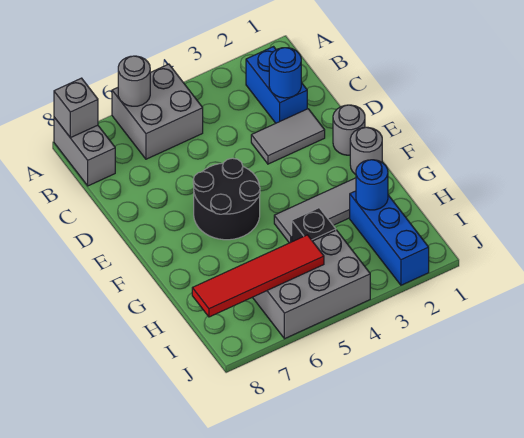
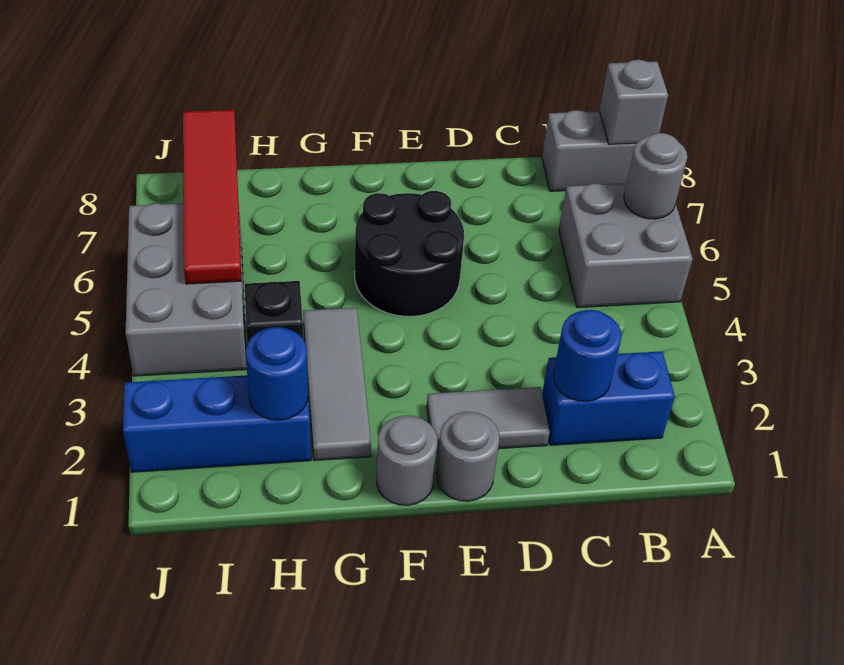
grey tile D2:D3 level 1 -> grey tile D2:E2 level 1

